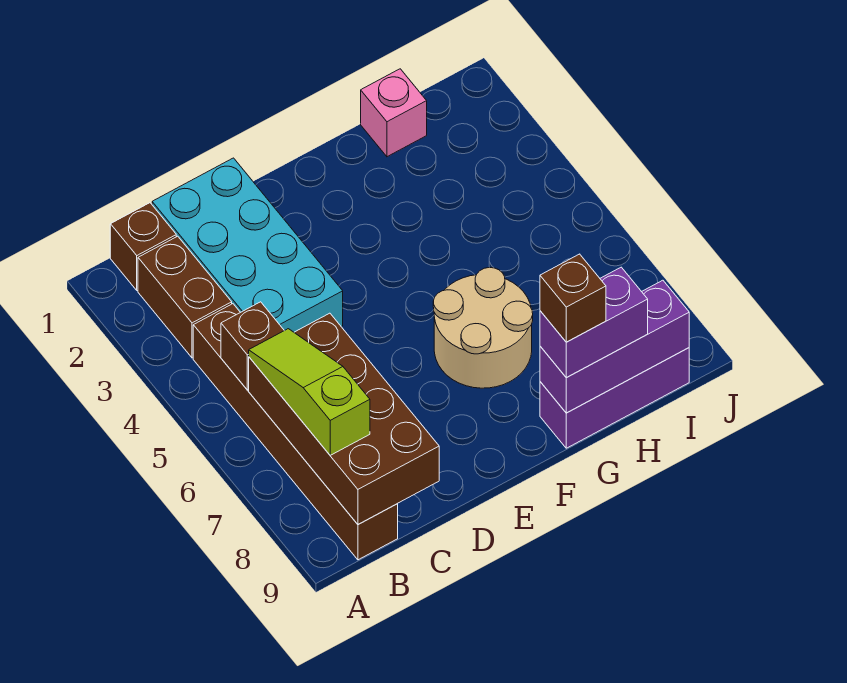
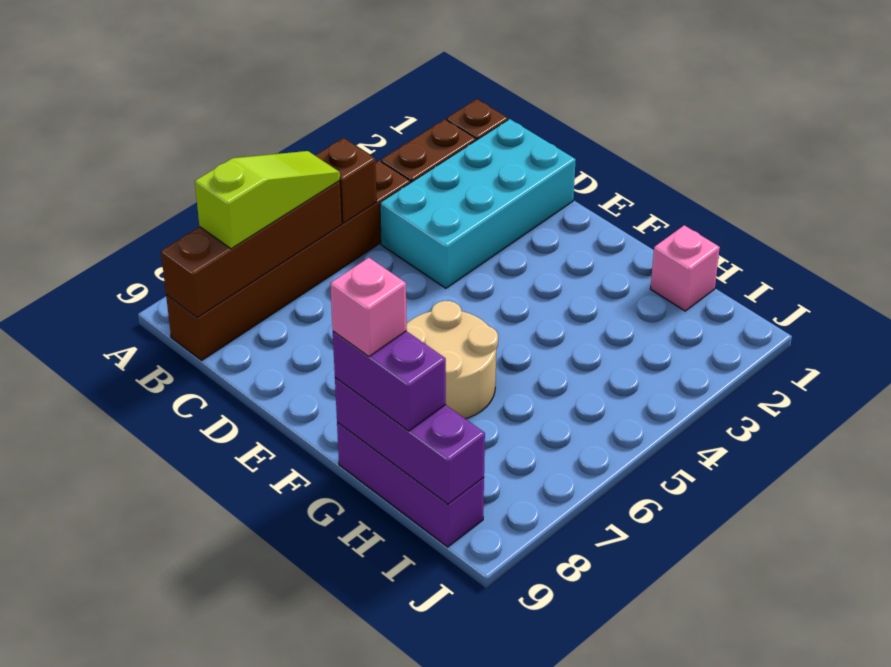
brown brick B6:C9 level 2 -> brown brick B6:B9 level 2
brown brick G9 level 4 -> pink brick G9 level 4

